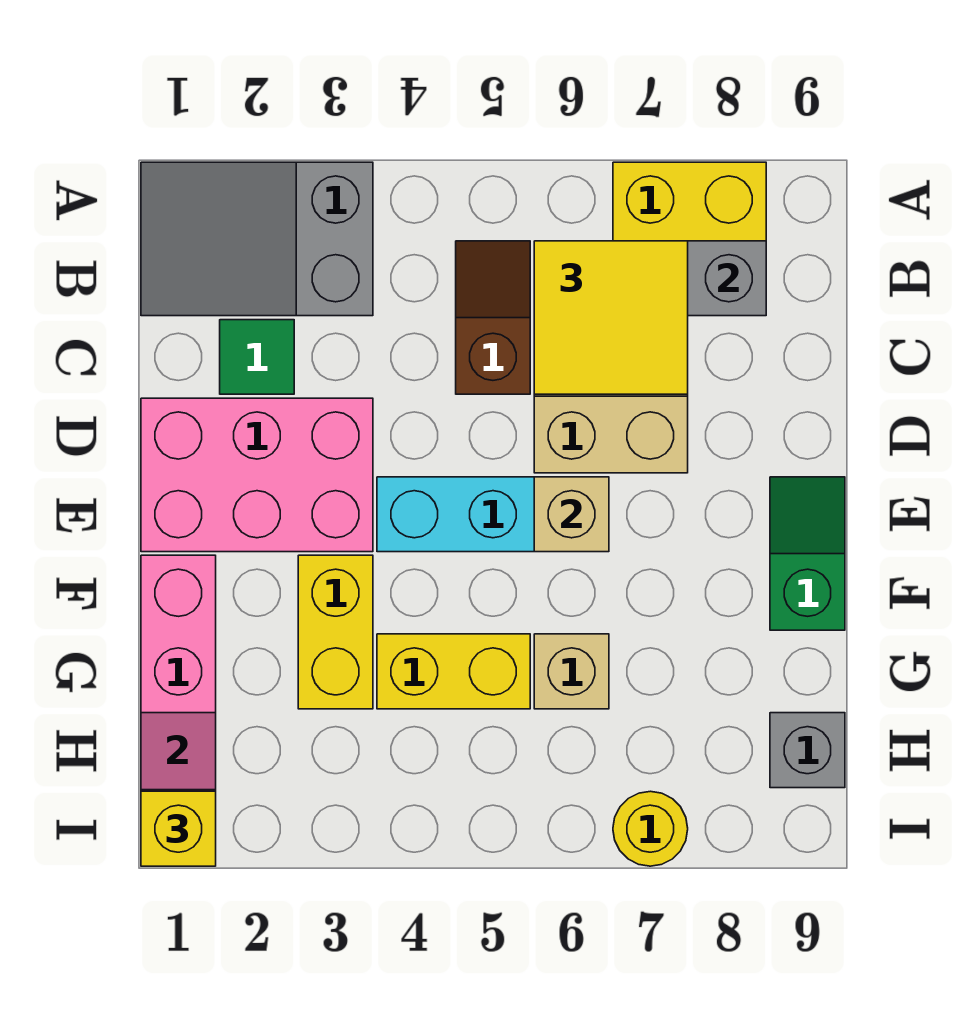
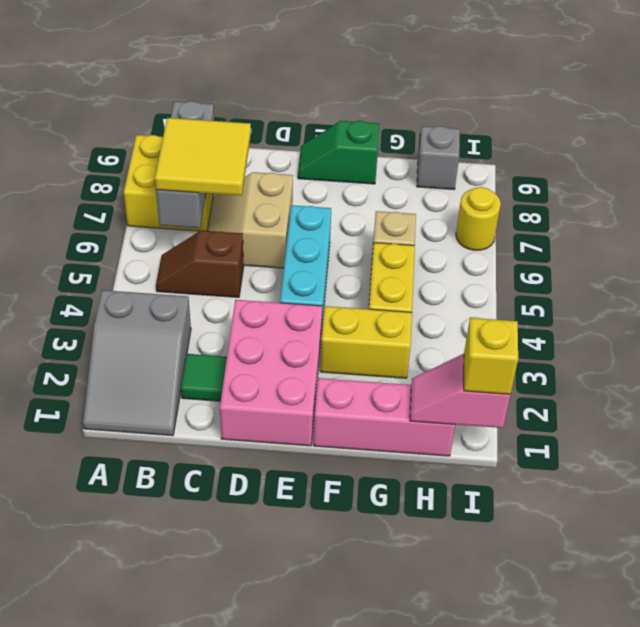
tan brick E6 level 2 -> none

